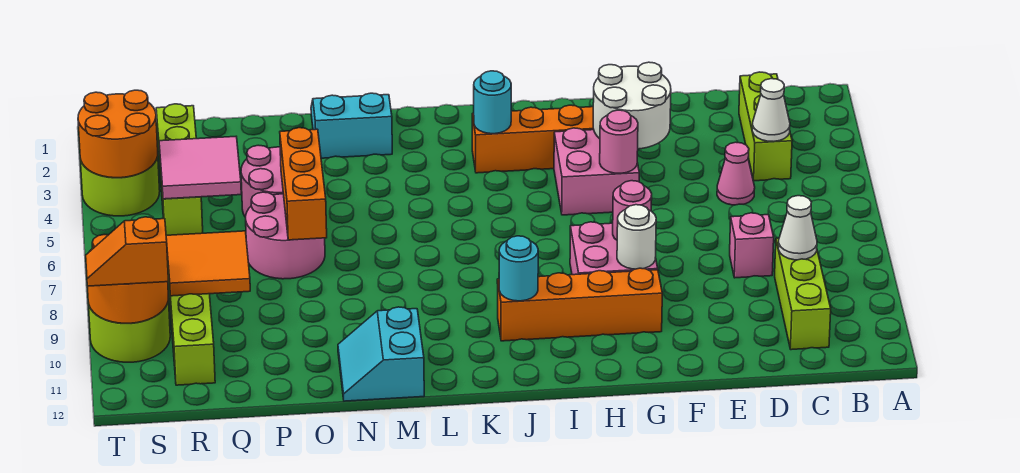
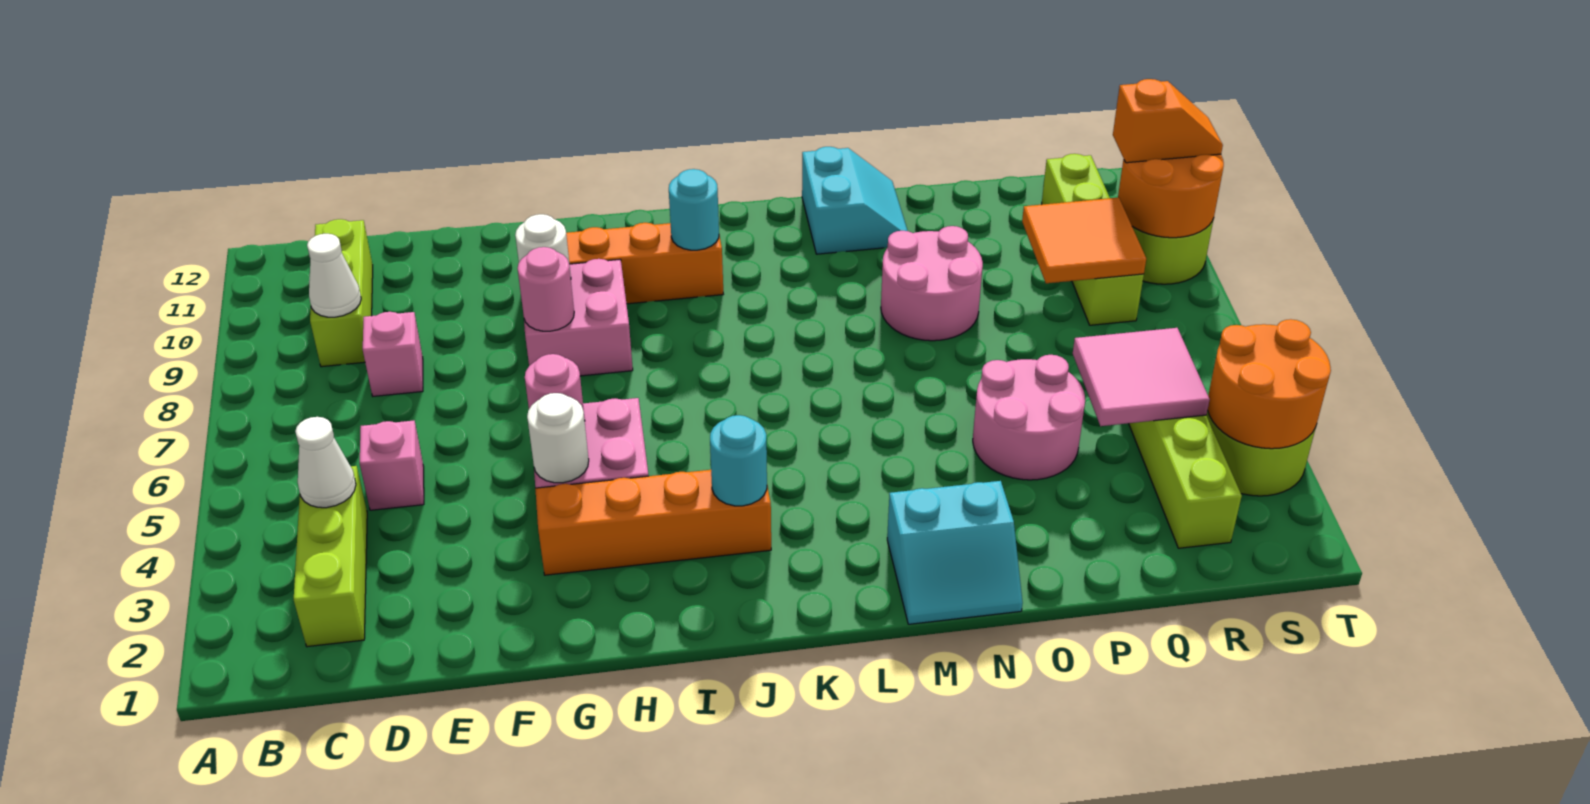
pink cone D5 level 1 -> pink brick D5 level 1
white round brick F3:G4 level 2 -> white round brick G4 level 2
orange brick O5:O7 level 2 -> none
pink round brick O6:P7 level 1 -> pink round brick N8:O9 level 1

